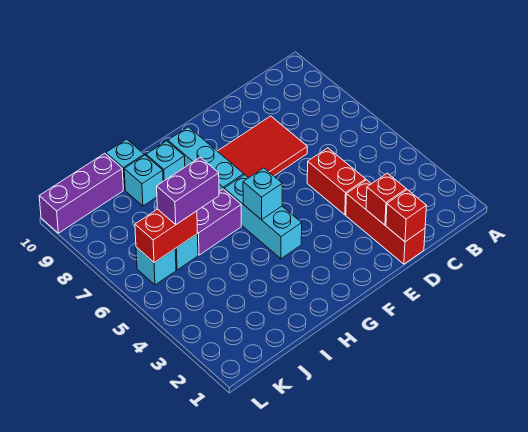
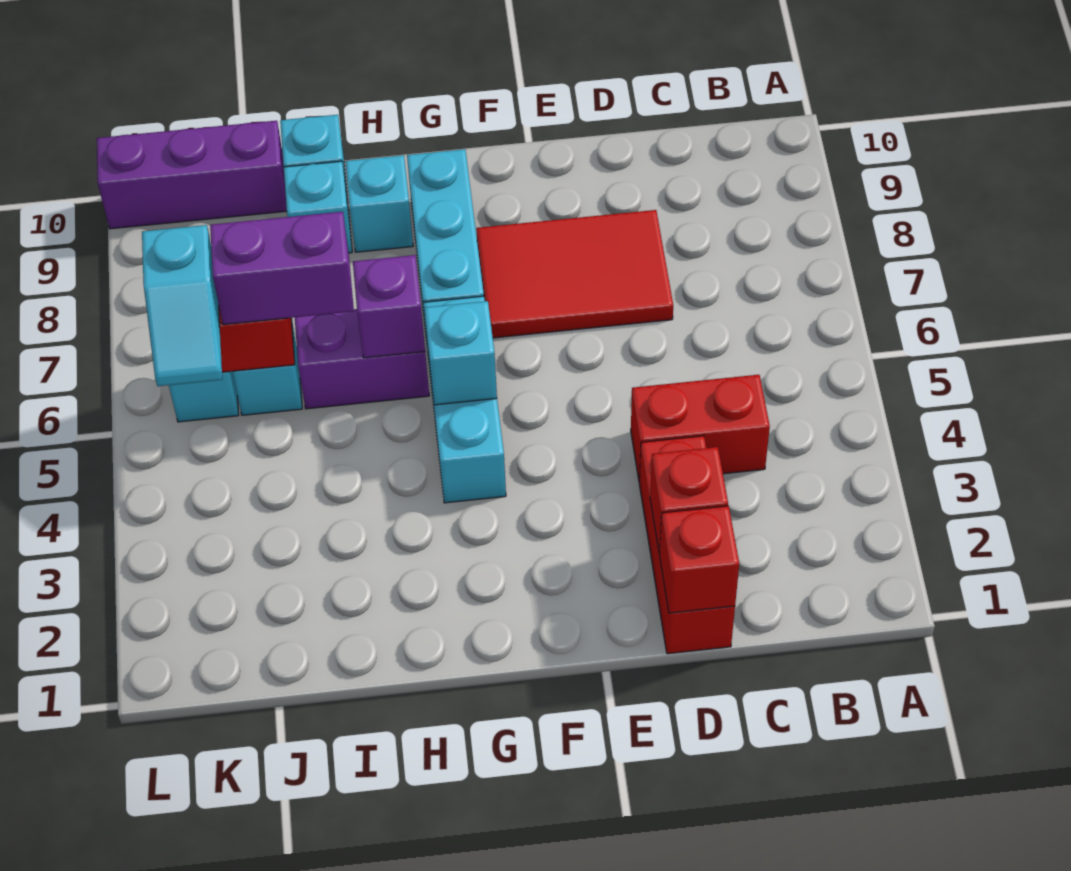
red brick D4:D5 level 1 -> red brick C4:D4 level 1
none -> purple brick H6 level 2
none -> cyan slope K5:K6 level 3 top 6

